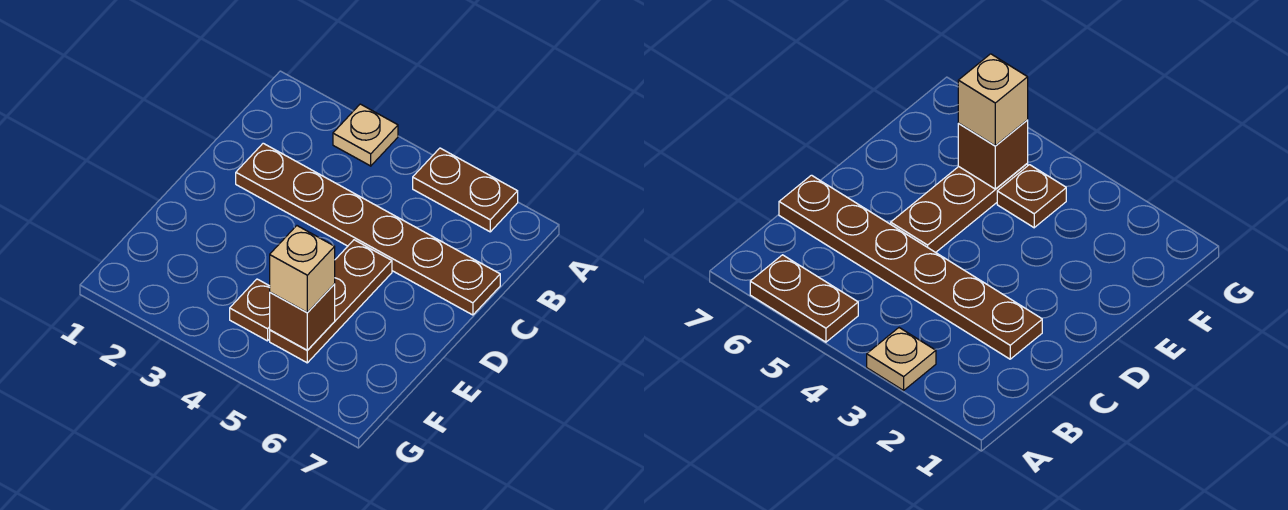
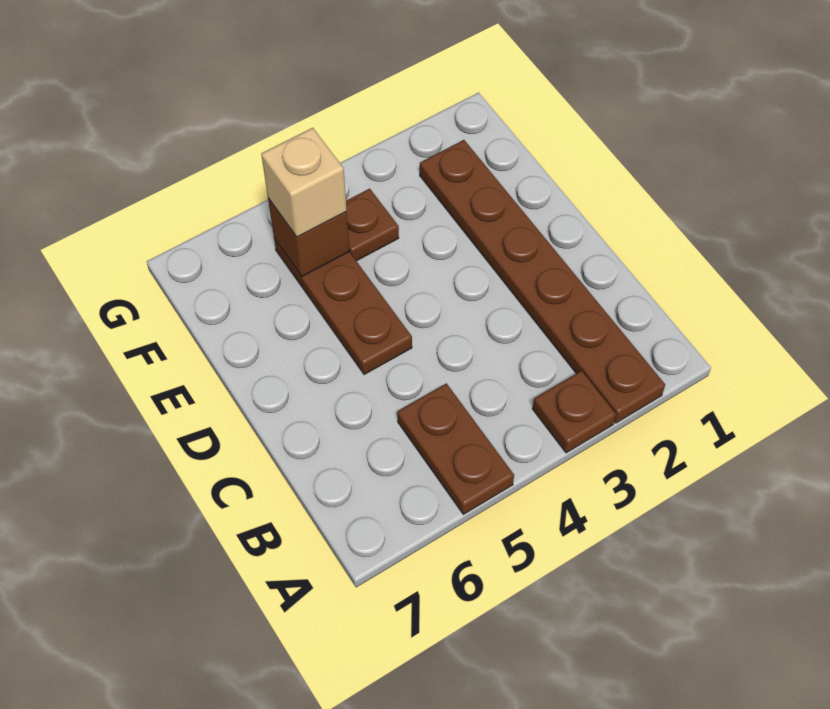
tan plate A3 level 1 -> brown plate A3 level 1
brown plate A5:A6 level 1 -> brown plate A5:B5 level 1
brown plate C2:C7 level 1 -> brown plate A2:F2 level 1

